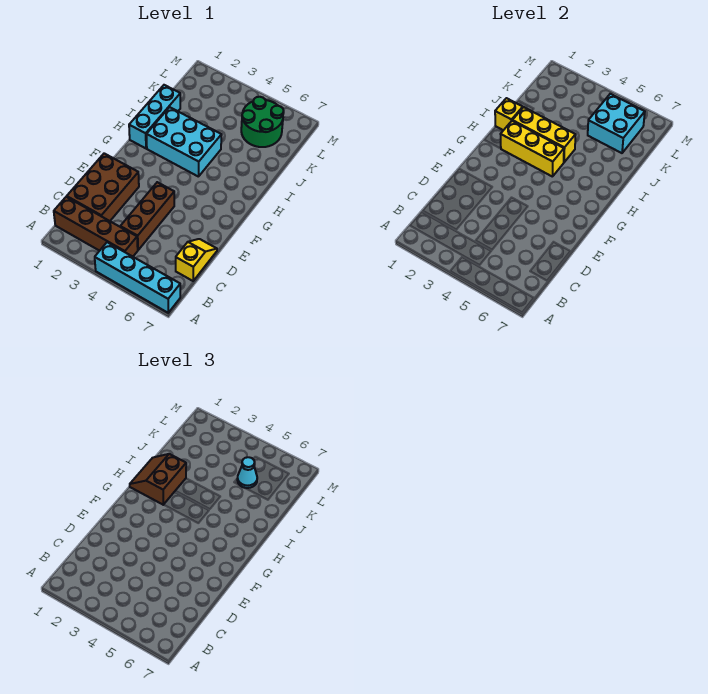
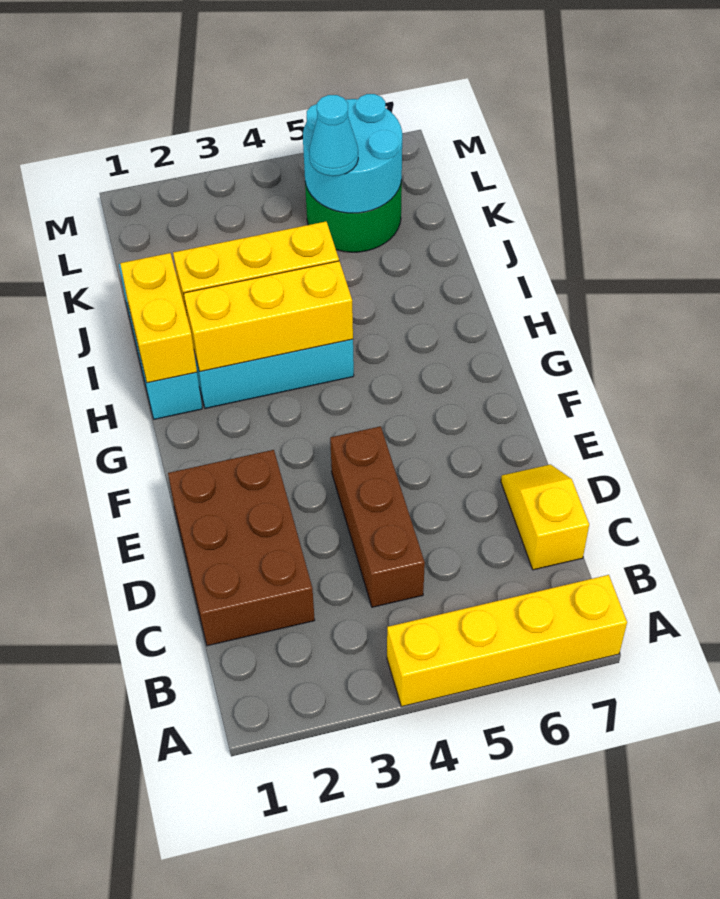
cyan brick A4:A7 level 1 -> yellow brick A4:A7 level 1
brown brick B1:B4 level 1 -> none
brown slope H1:I2 level 3 top 2 -> none
yellow brick I1 level 2 -> yellow brick H1:I1 level 2
cyan brick K5:L6 level 2 -> cyan round brick K5:L6 level 2

